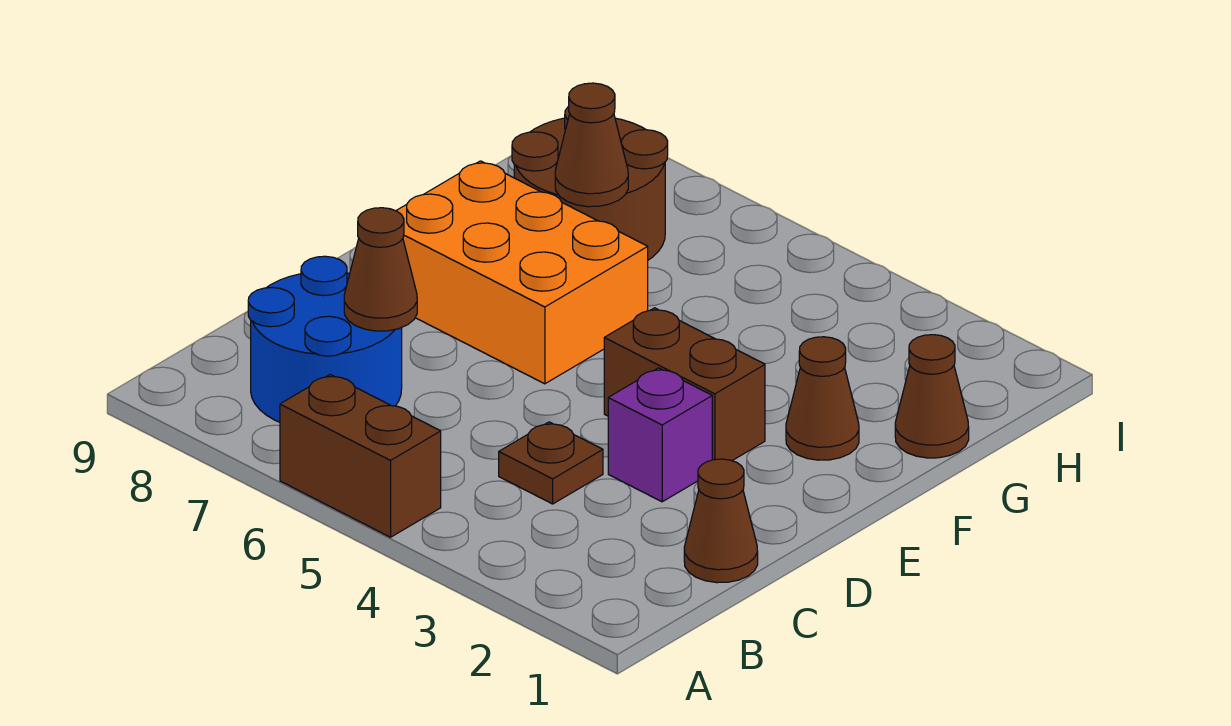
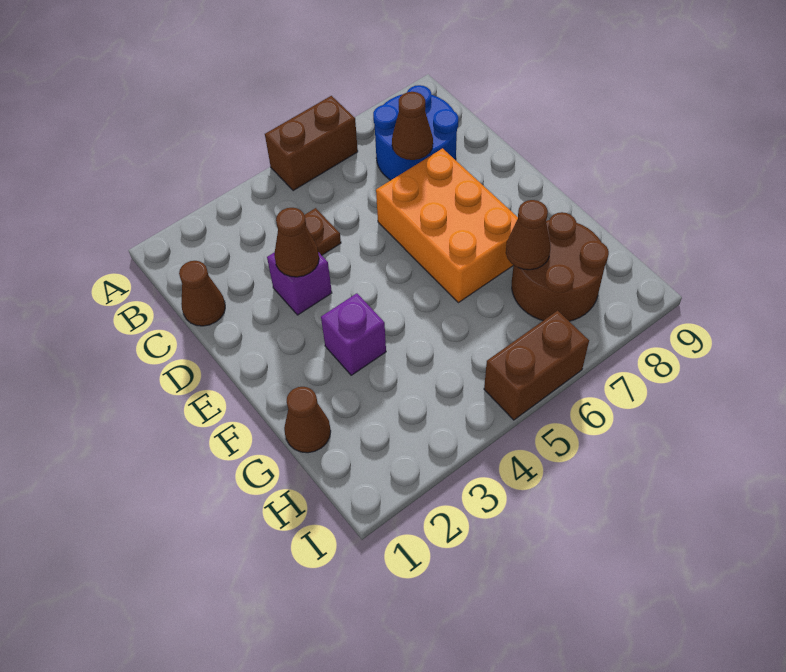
brown brick E3:E4 level 1 -> brown brick I5:I6 level 1
orange brick E6:F8 level 1 -> orange brick D6:F7 level 1
brown cone F2 level 1 -> brown cone D3 level 2
none -> purple brick F3 level 1

